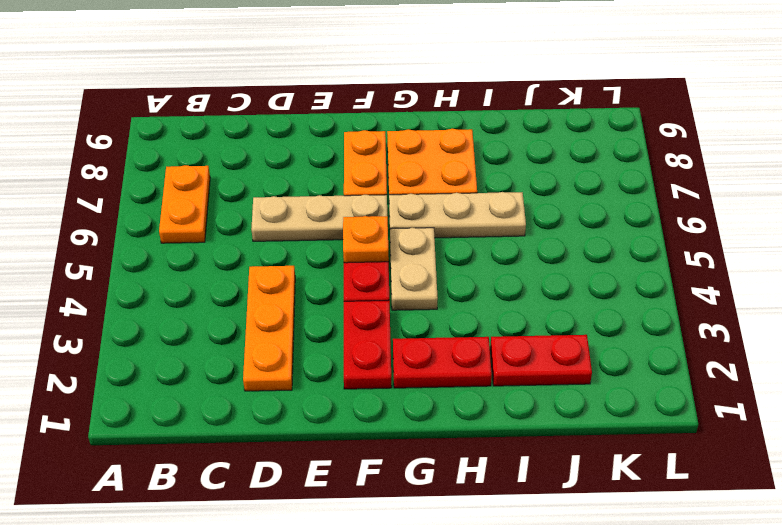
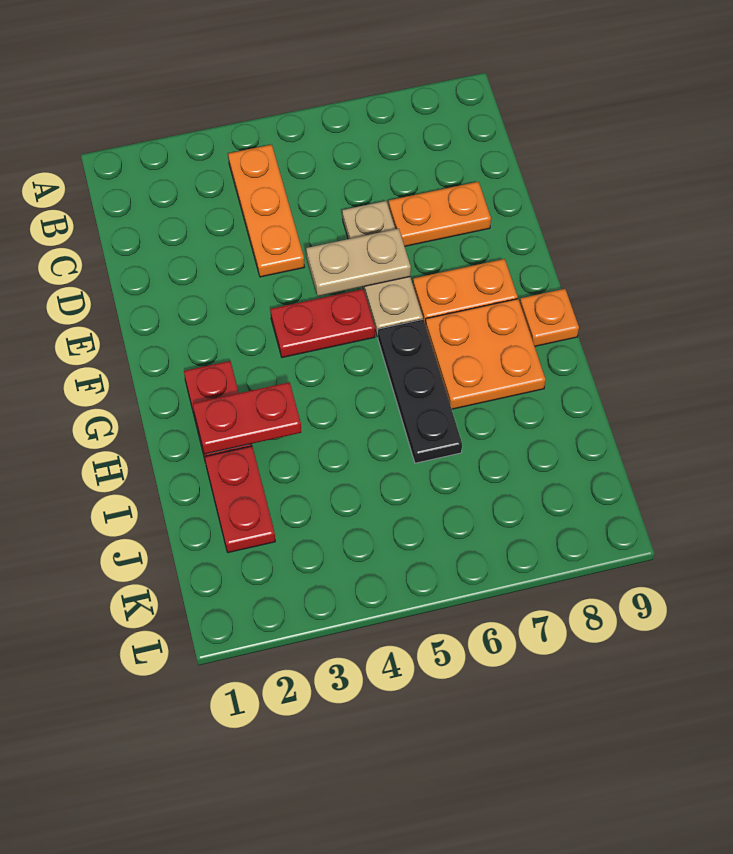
orange plate B6:B7 level 1 -> orange plate D7:D8 level 1
orange plate D2:D4 level 1 -> orange plate B4:D4 level 1
red plate F2:F3 level 1 -> red plate H2:H3 level 2
orange plate F5 level 2 -> orange plate G9 level 1
tan plate G4:G5 level 1 -> tan plate E5:E6 level 2
tan plate G6:I6 level 1 -> black plate G6:I6 level 1

